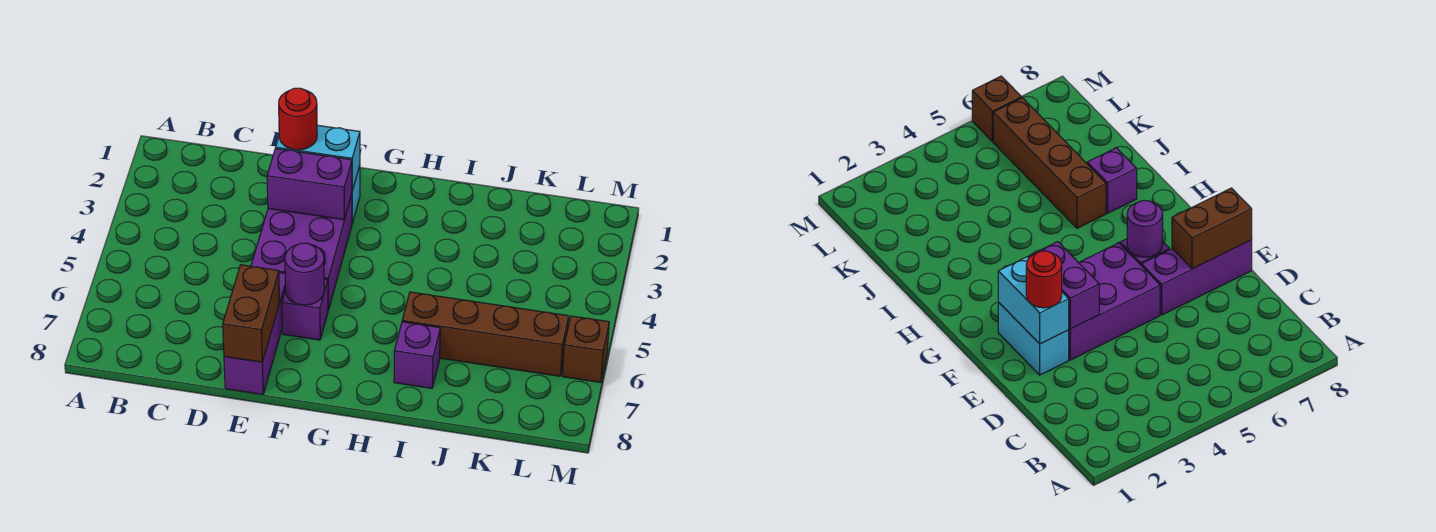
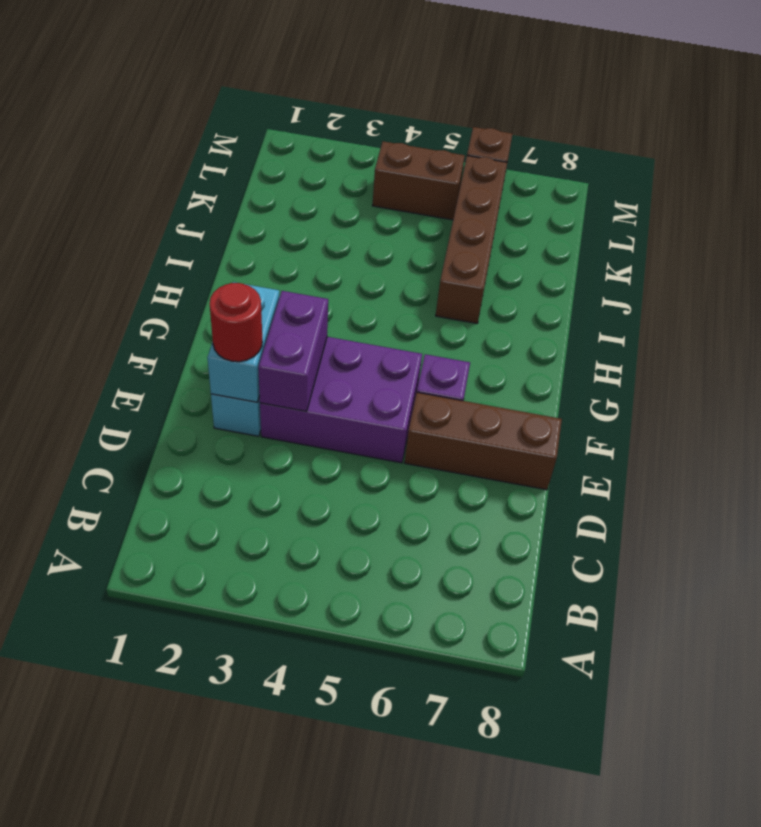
purple brick E6:E8 level 1 -> brown brick E6:E8 level 1
brown brick E7:E8 level 2 -> brown brick L4:L5 level 1
purple round brick F6 level 2 -> none
purple brick I7 level 1 -> none

